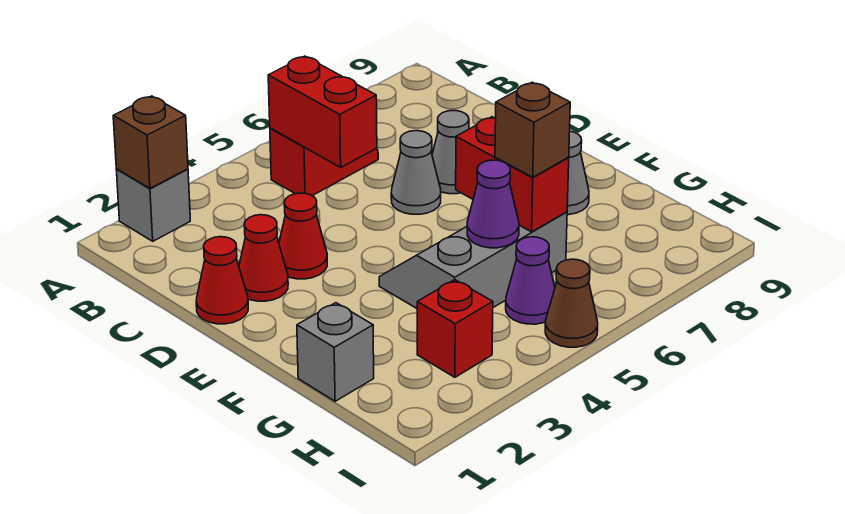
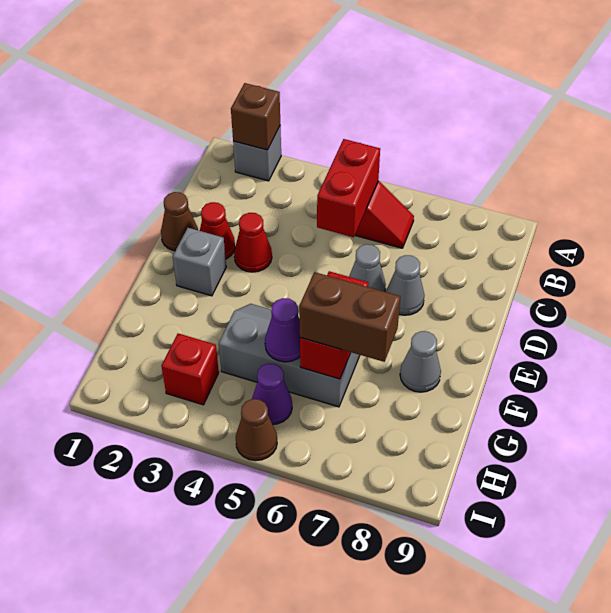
red cone D1 level 1 -> brown cone D1 level 1
grey brick G1 level 1 -> grey brick E2 level 1
brown brick G6 level 3 -> brown brick G6:G7 level 3

